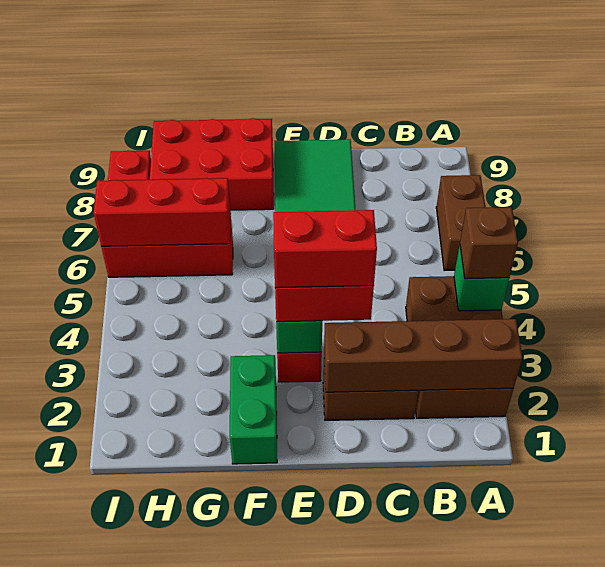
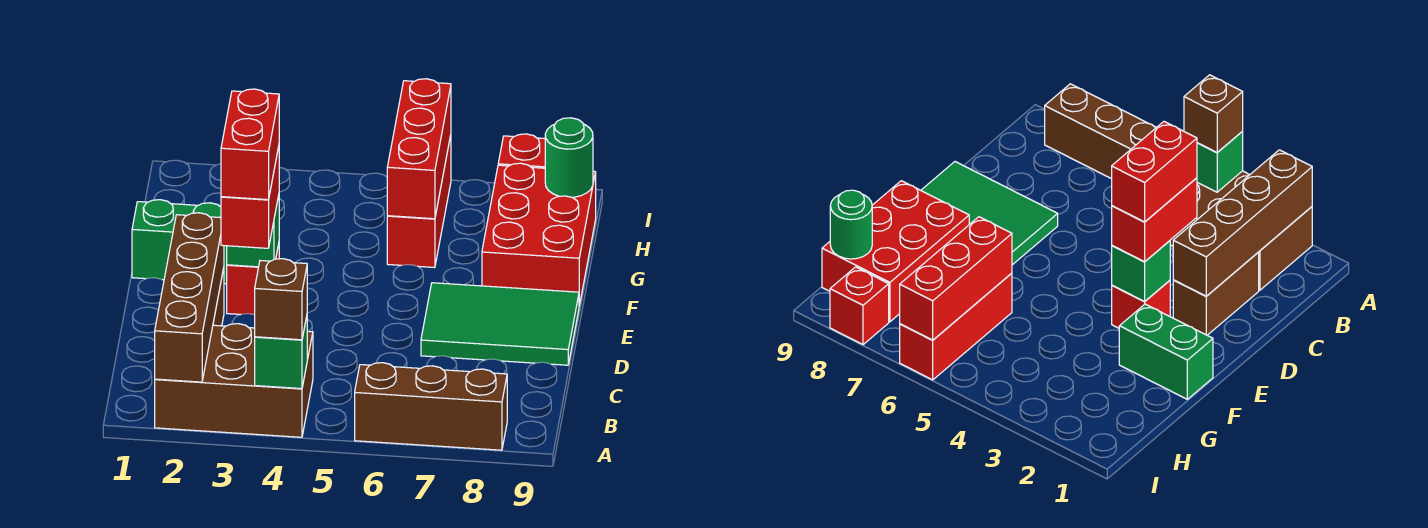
brown brick A6:A7 level 1 -> brown brick A6:A8 level 1
none -> green round brick H9 level 2

